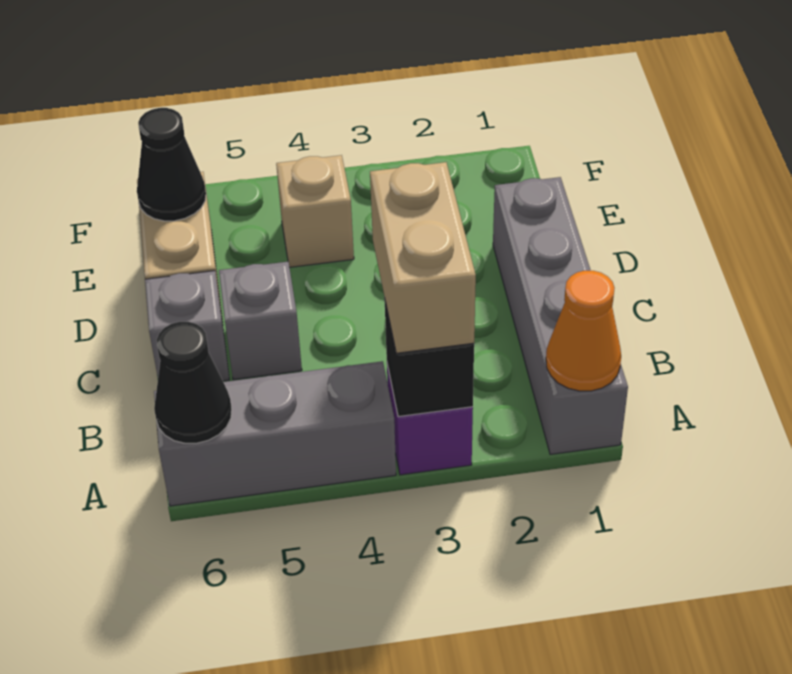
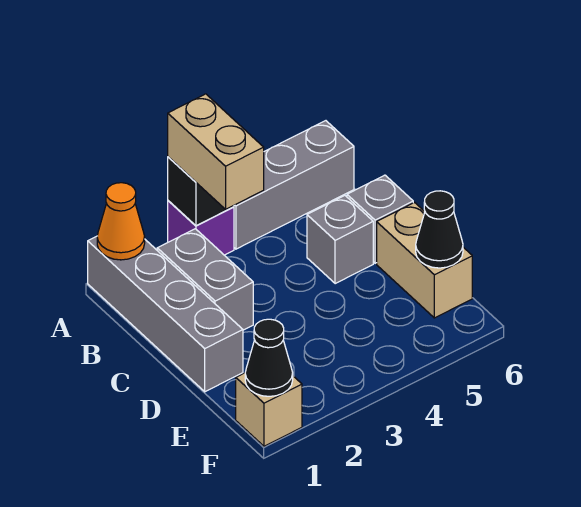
black cone A6 level 2 -> black cone F1 level 2
none -> grey brick B2:C2 level 1
tan brick E4 level 1 -> tan brick F1 level 1

